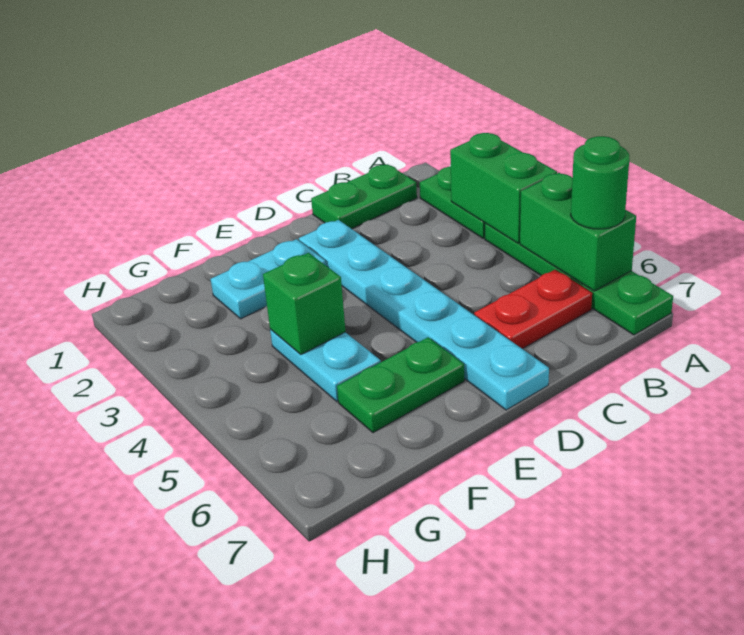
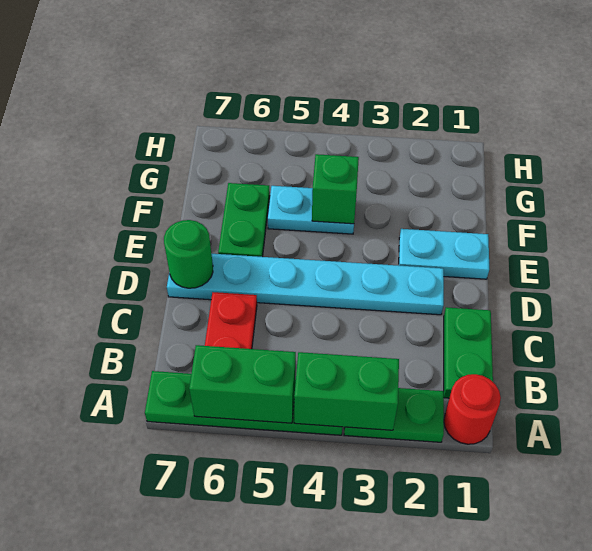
none -> red round brick A1 level 1
green round brick A6 level 3 -> green round brick D7 level 2
cyan plate E2:F2 level 1 -> cyan plate E1:E2 level 1

